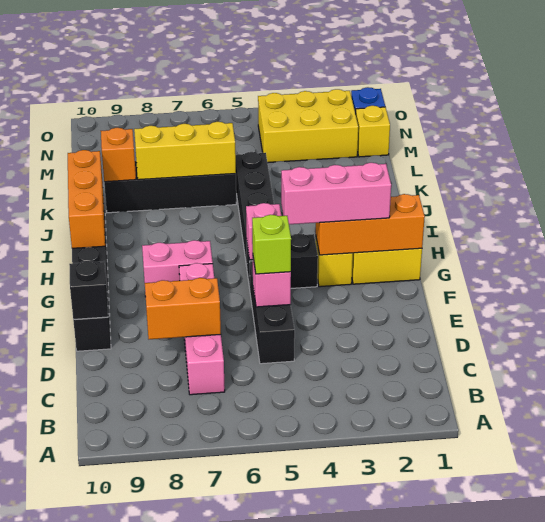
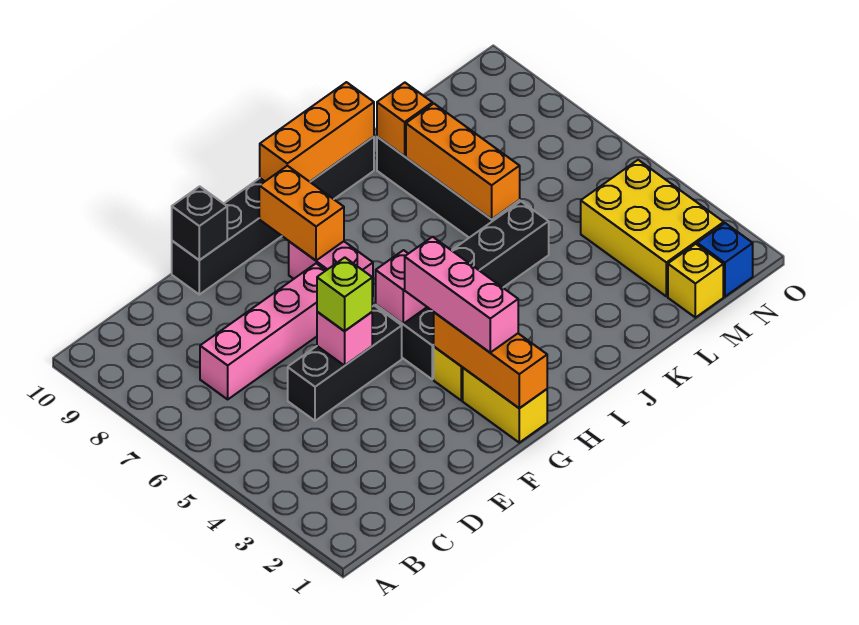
orange brick D7:D8 level 2 -> orange brick G8:G9 level 2
yellow brick K6:K8 level 2 -> orange brick K6:K8 level 2

